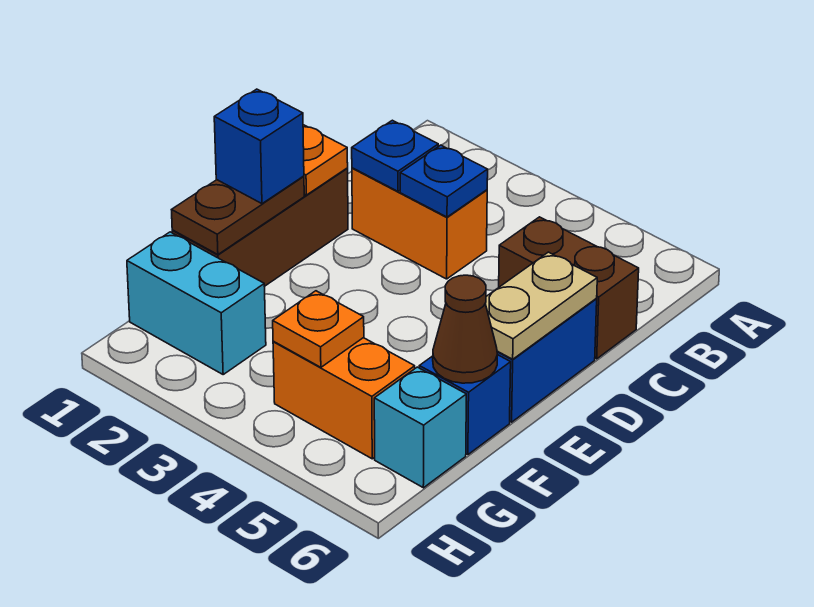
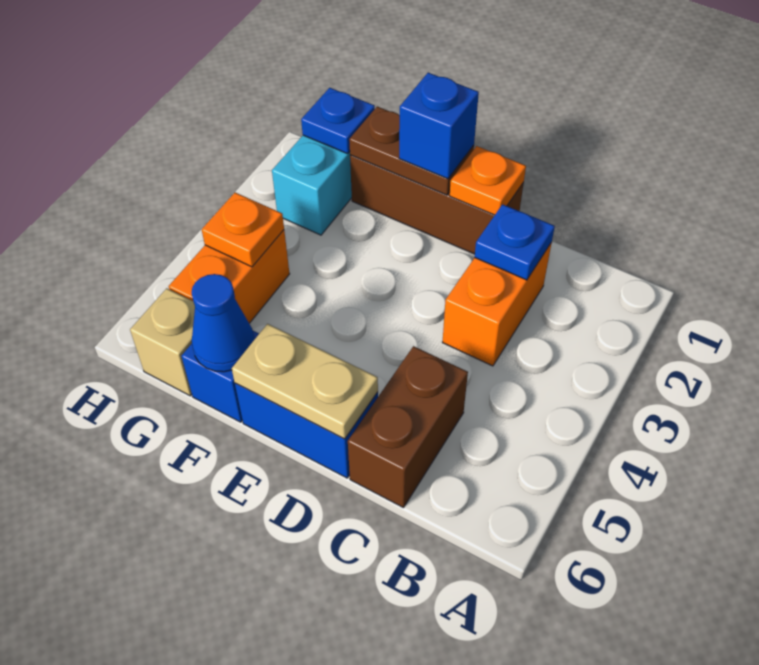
blue plate C3 level 2 -> blue plate G1 level 2
brown cone F6 level 2 -> blue cone F6 level 2
cyan brick G6 level 1 -> tan brick G6 level 1

